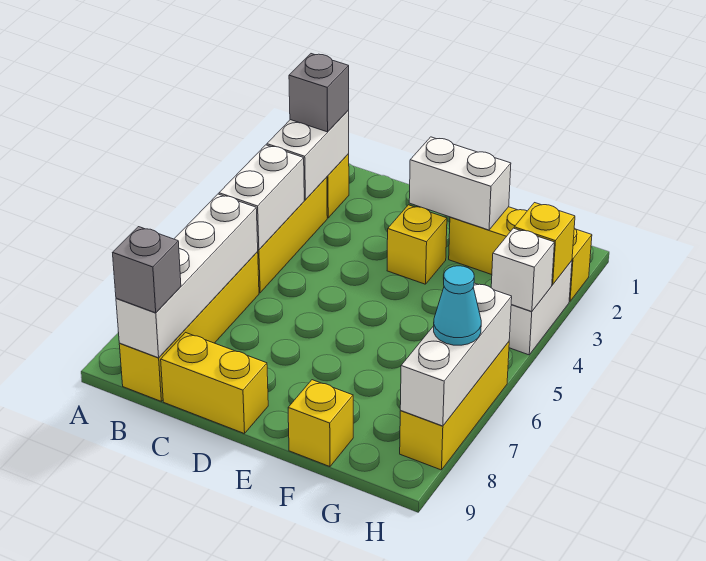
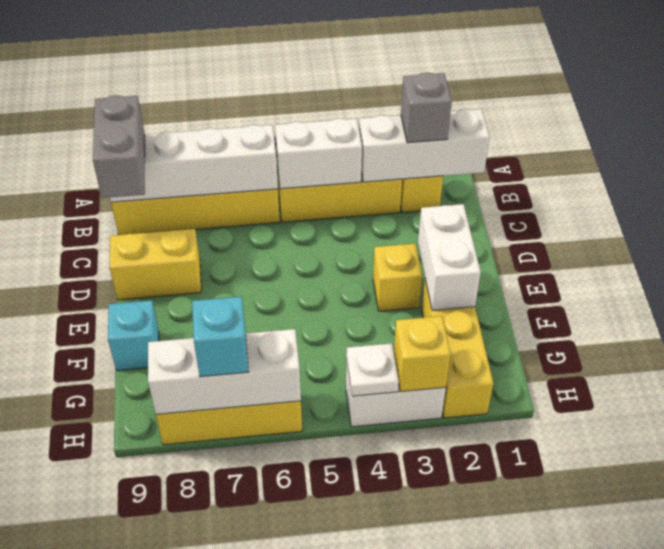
white brick B2:B3 level 2 -> white brick B1:B3 level 2
grey brick B9 level 3 -> grey brick B9:C9 level 3
yellow brick C9:D9 level 1 -> yellow brick D8:D9 level 1
yellow brick F9 level 1 -> cyan brick F9 level 1
white brick H4 level 2 -> white plate H4 level 2
cyan cone H7 level 3 -> cyan brick H7 level 3

